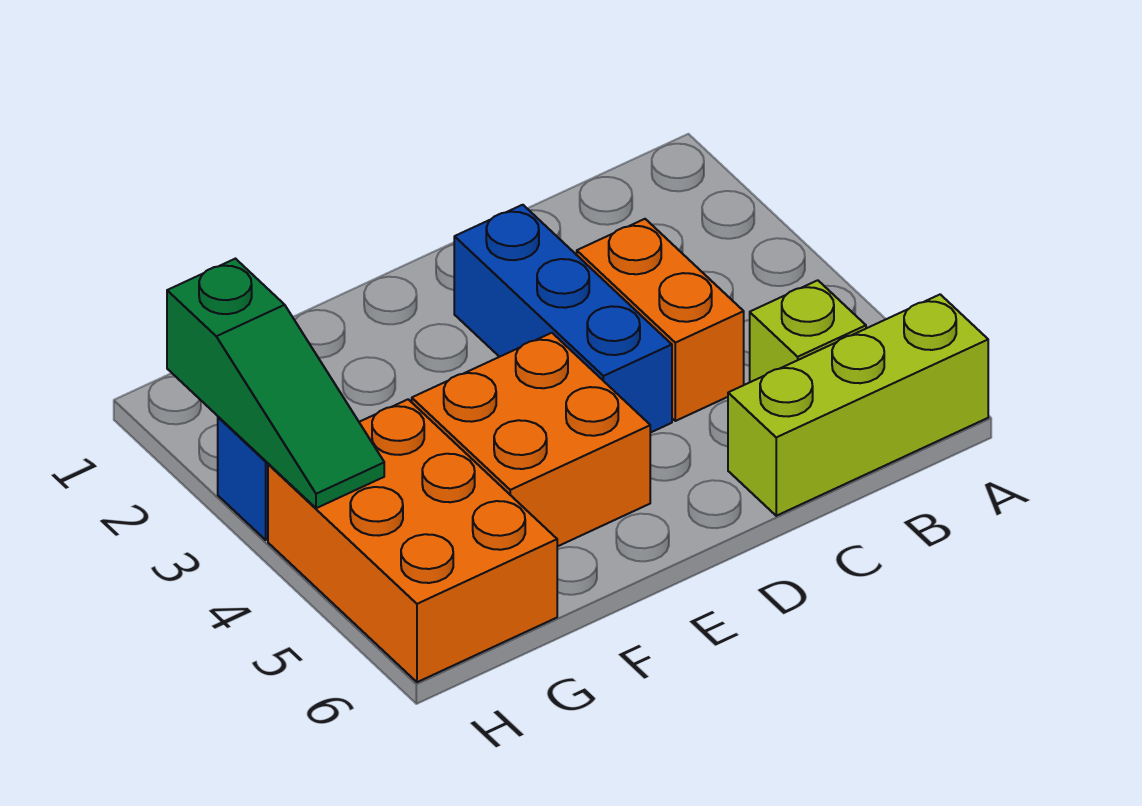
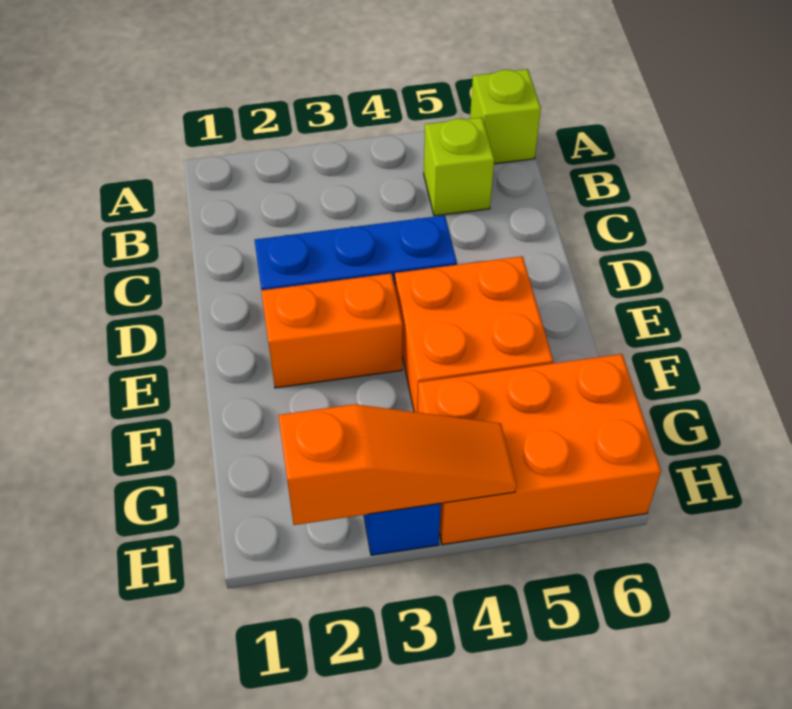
lime brick A6:C6 level 1 -> lime brick A6 level 1
orange brick C3:C4 level 1 -> orange brick E2:E3 level 1
green slope H2:H4 level 2 top 2 -> orange slope H2:H4 level 2 top 2

